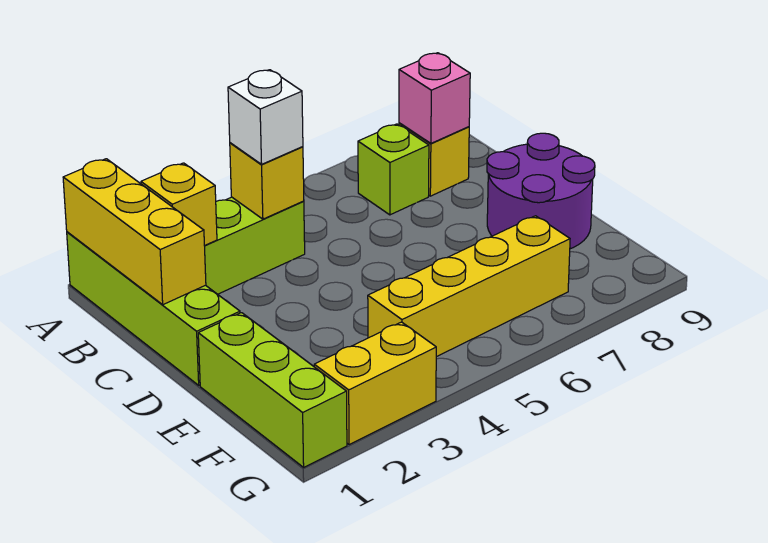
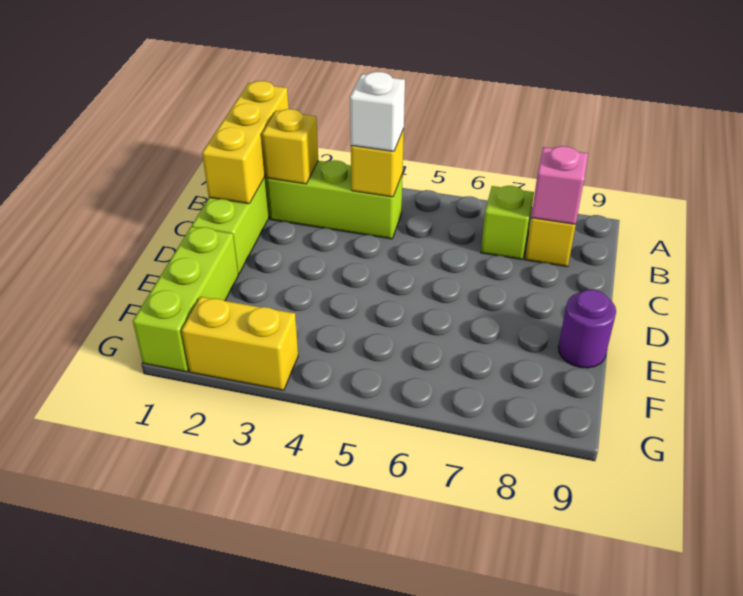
purple round brick D8:E9 level 1 -> purple round brick E9 level 1
yellow brick F4:F7 level 1 -> none

